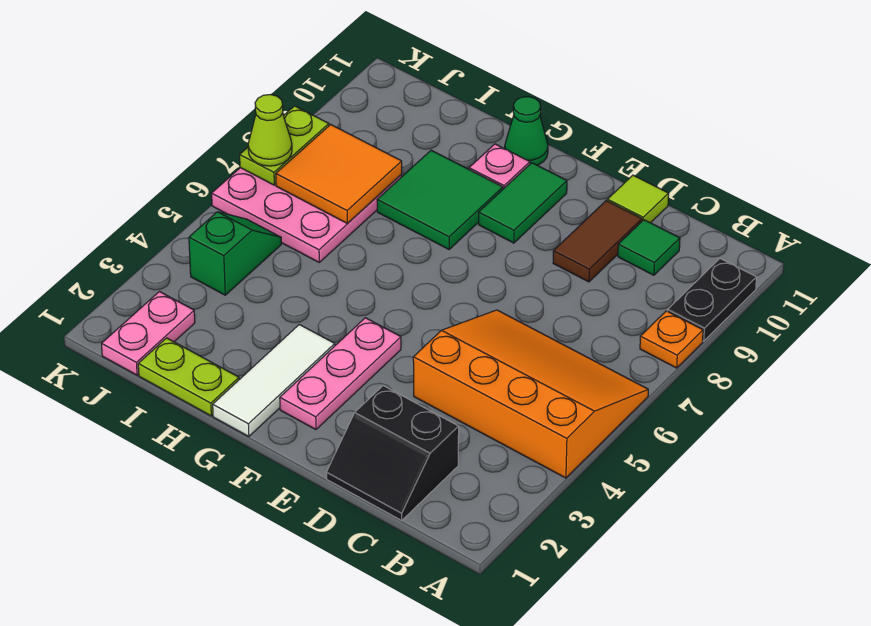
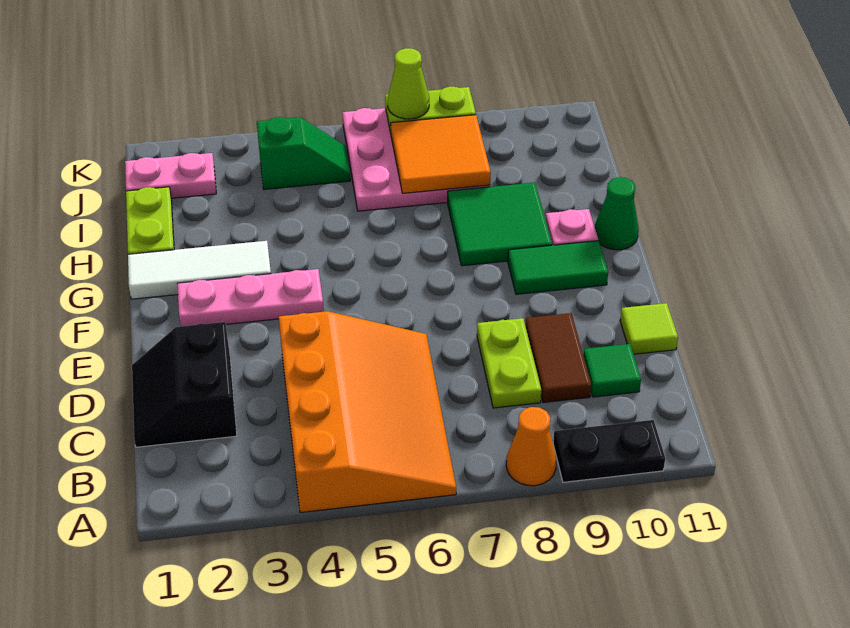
orange plate A8 level 1 -> orange cone A8 level 1
none -> lime plate C8:D8 level 1
brown tile D9:D10 level 1 -> brown tile C9:D9 level 1

